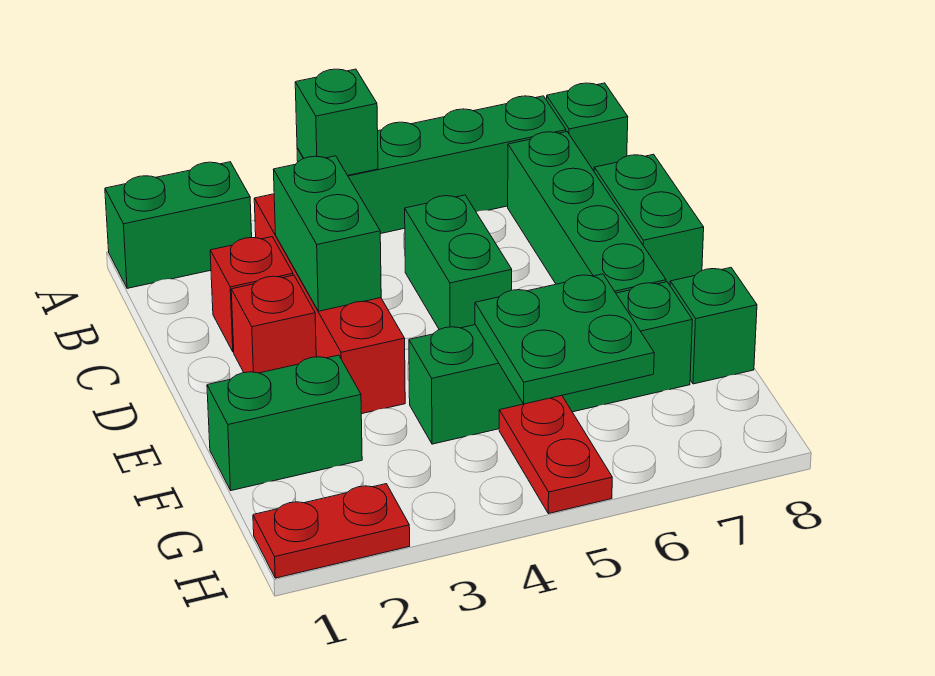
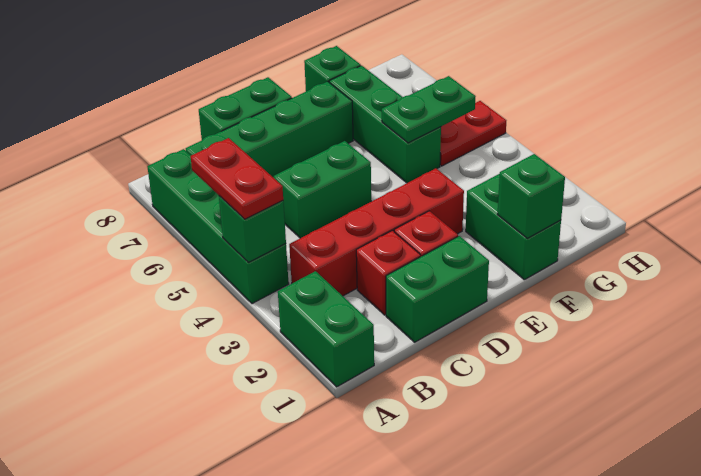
green brick A8 level 1 -> green brick F1 level 2
green brick C3:D3 level 2 -> green brick C1:D1 level 1
green brick F4:F7 level 1 -> green brick F5:F7 level 1
green plate F5:G6 level 2 -> green plate F5:G5 level 2
red plate H1:H2 level 1 -> red plate A4:A5 level 3

